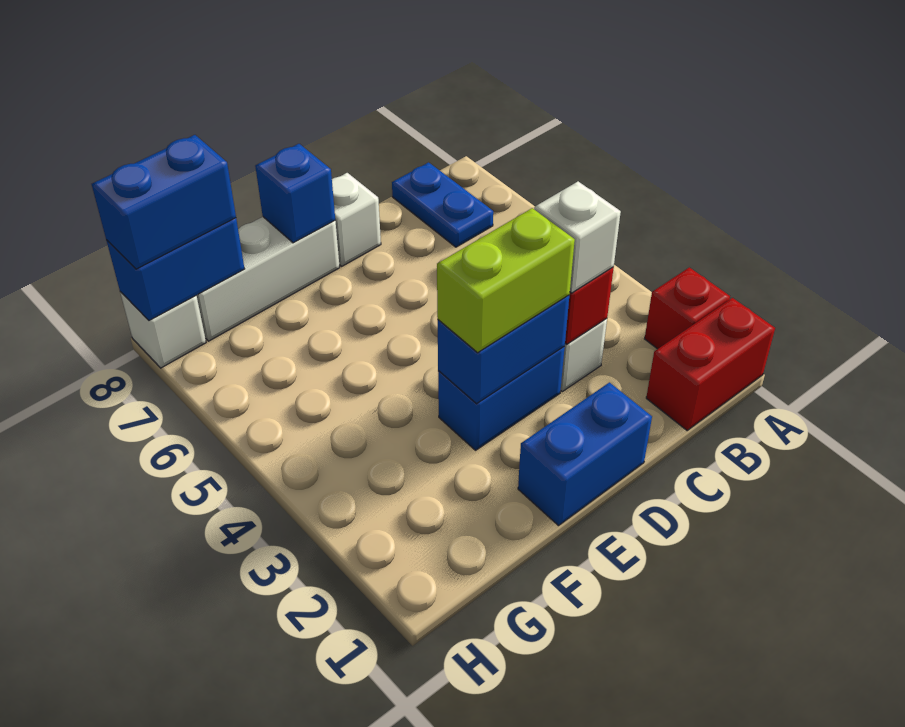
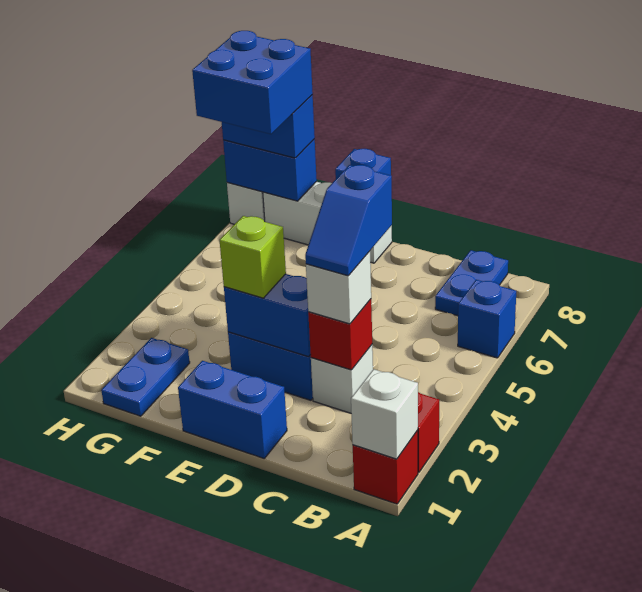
red brick A1:B1 level 1 -> red brick A1 level 1
none -> blue brick A6 level 1
none -> blue slope C3:C4 level 4 top 4
lime brick D3:E3 level 3 -> lime brick E3 level 3
white brick D8 level 1 -> white brick A1 level 2
none -> blue plate G1:G2 level 1
none -> blue brick G7:H8 level 4

